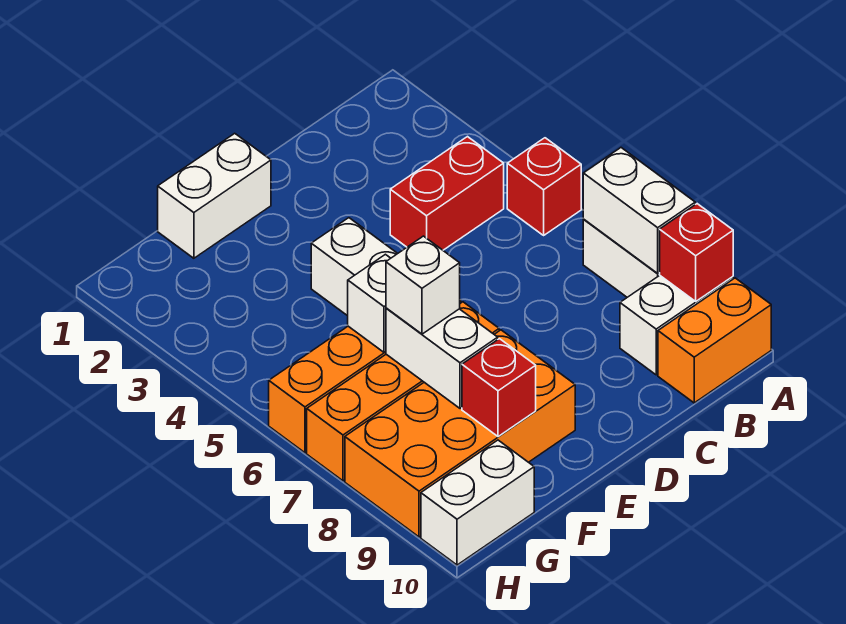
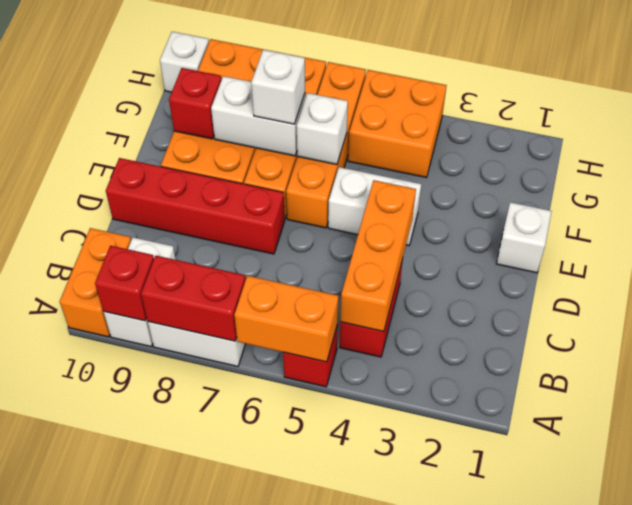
none -> orange brick A5:A6 level 2
white brick A7:A8 level 2 -> red brick A7:A8 level 2
none -> orange brick B4:D4 level 2
none -> red brick D7:D10 level 1
white brick E1:F1 level 1 -> white brick E1 level 1
none -> orange brick G4:H5 level 1
white brick G10:H10 level 1 -> white brick H10 level 1

